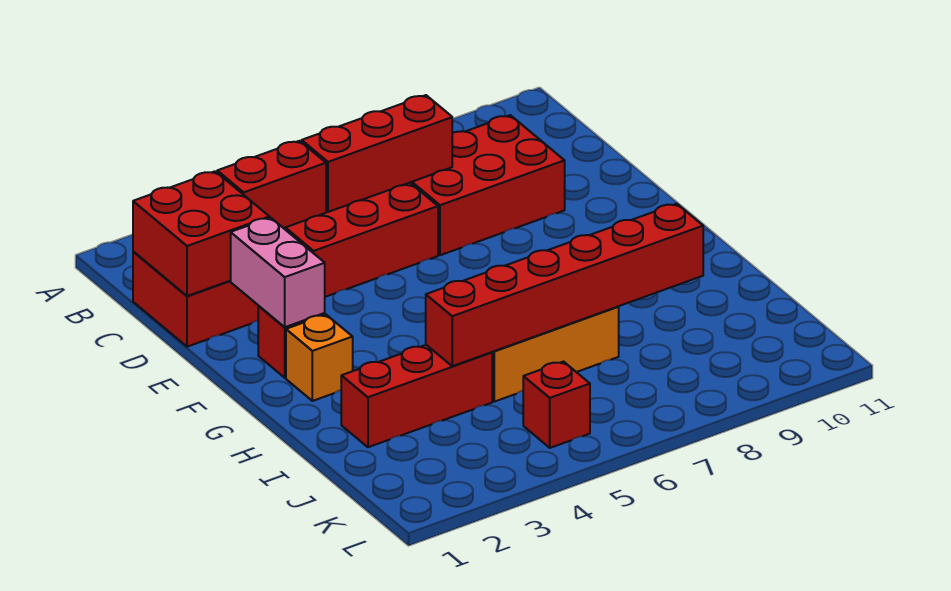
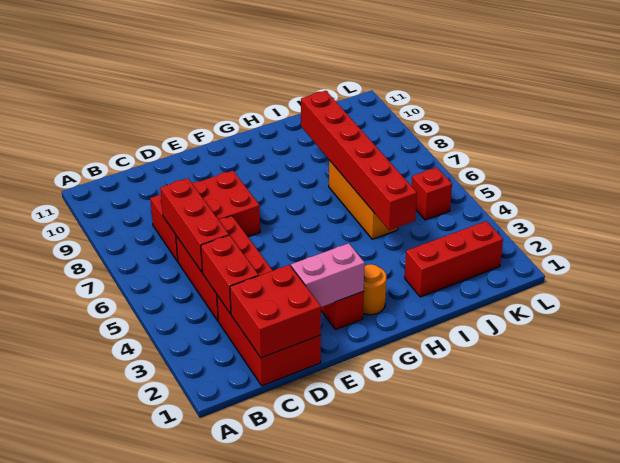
red brick C7:D9 level 1 -> red brick C7:E8 level 1
orange brick G2 level 1 -> orange round brick G2 level 1
red brick I2:I4 level 1 -> red brick I2:K2 level 1

